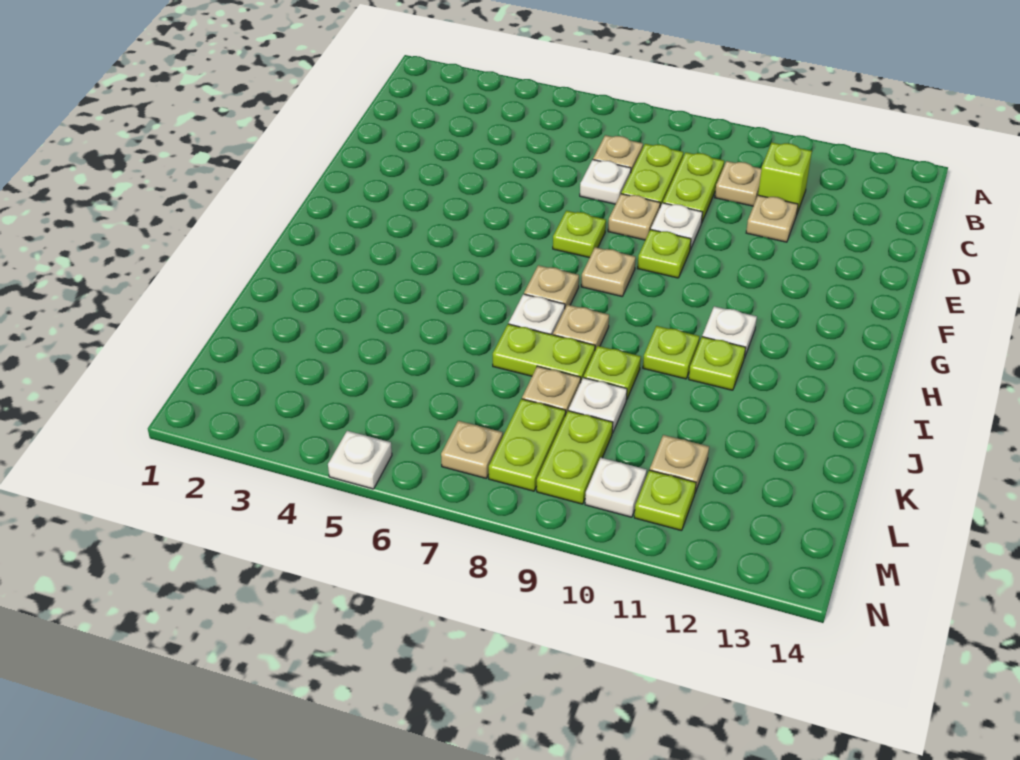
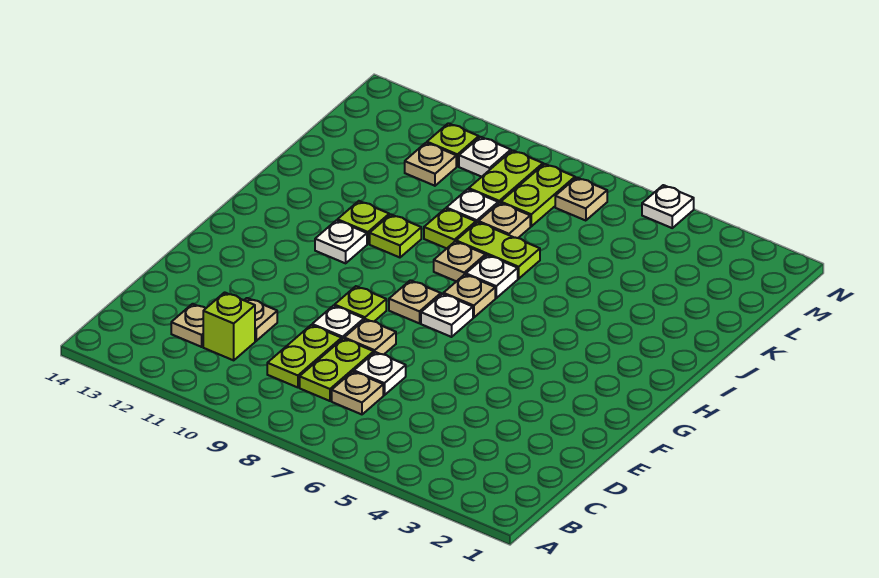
tan plate C10 level 1 -> tan plate C12 level 1
lime plate F7 level 1 -> none
none -> white plate G7 level 1

